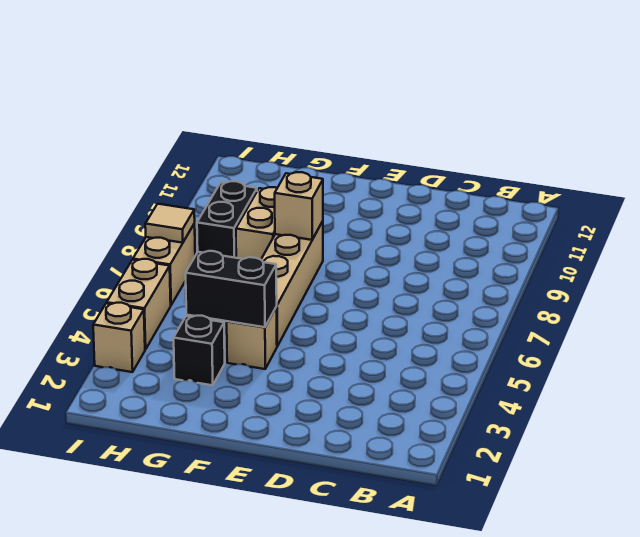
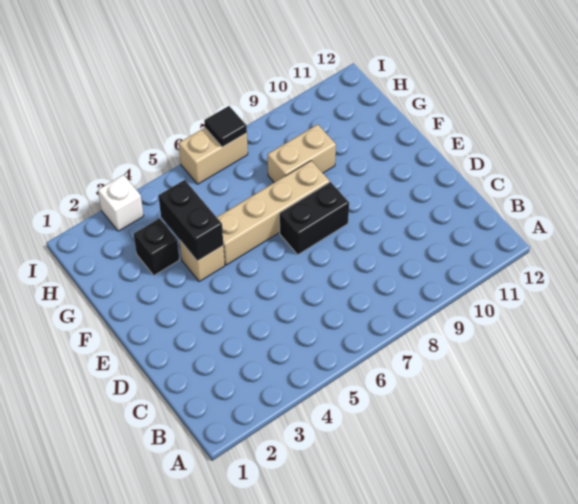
tan brick F8 level 2 -> none
black brick H8:H9 level 1 -> black brick E7:E8 level 1
tan brick I3 level 1 -> white brick I3 level 1
tan brick I4:I5 level 1 -> none
tan tile I7 level 2 -> black tile I7 level 2

